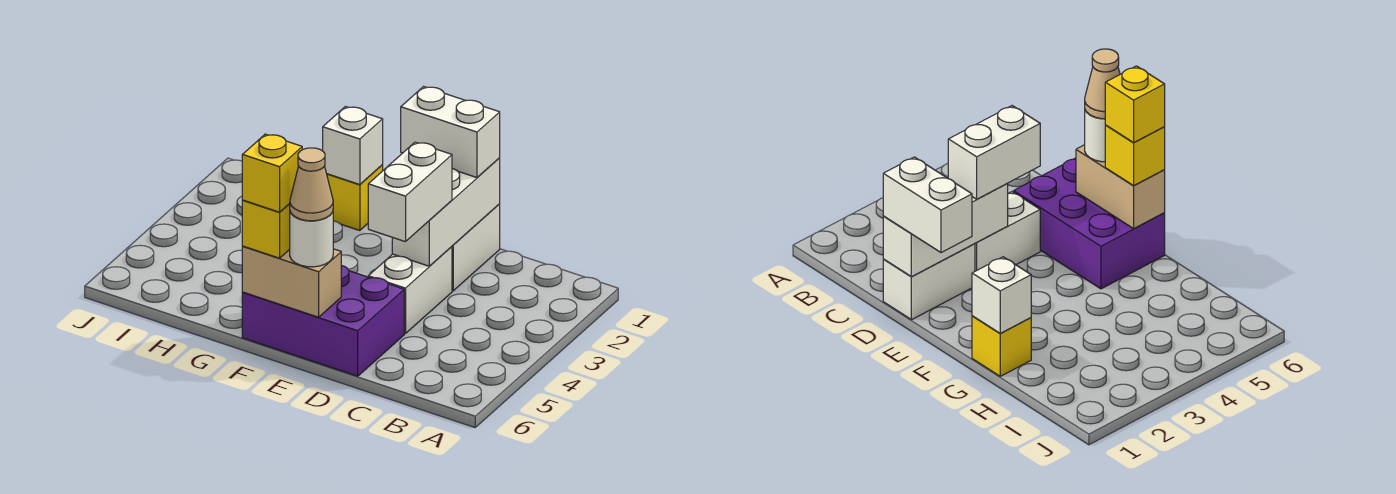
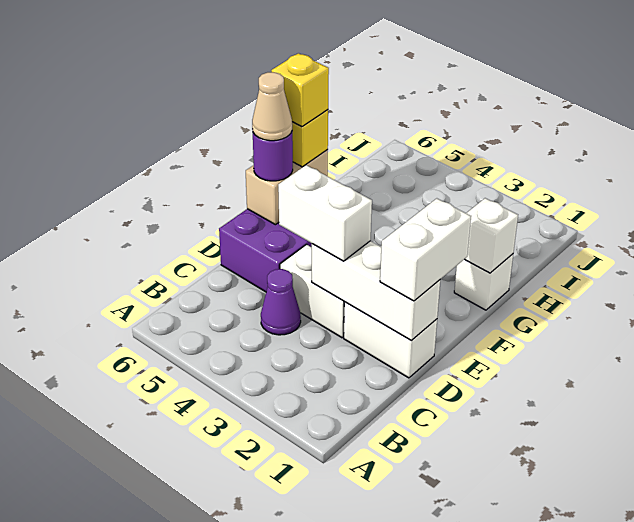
none -> purple cone C4 level 1
white round brick E6 level 3 -> purple round brick E6 level 3
yellow brick G1 level 1 -> white brick G1 level 1

